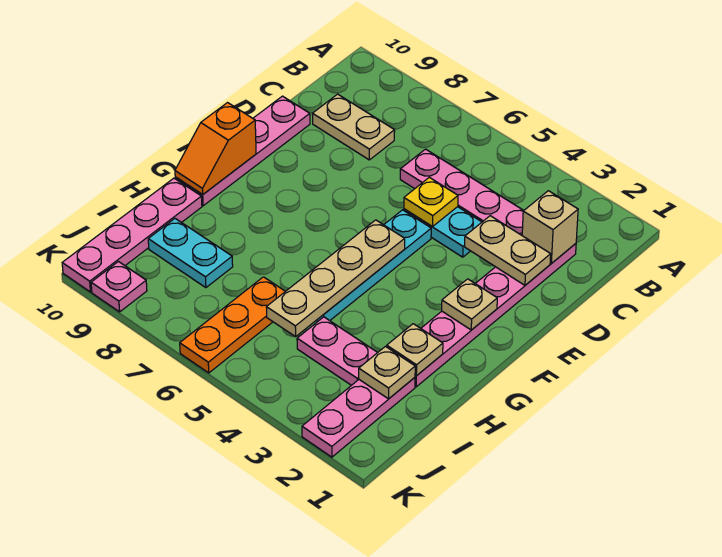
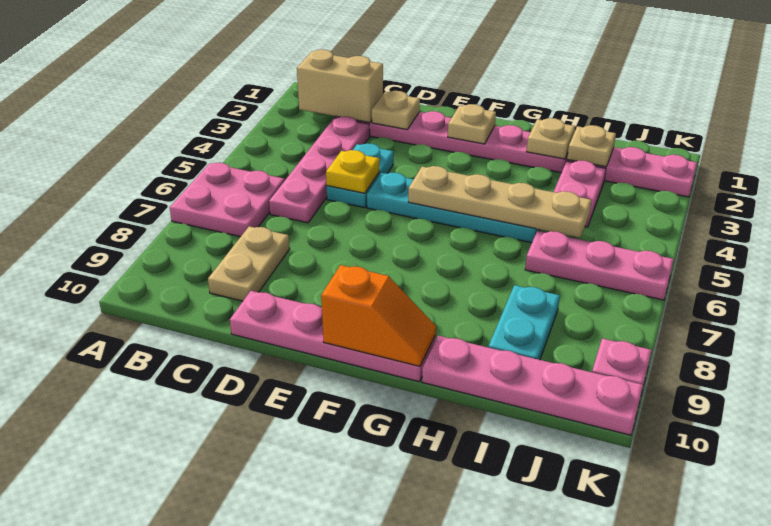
none -> pink plate A6:B7 level 1
tan brick C2 level 2 -> tan brick B2:C2 level 2
tan plate D2:D3 level 2 -> tan plate D2 level 2
orange plate I6:K6 level 1 -> pink plate I6:K6 level 1

